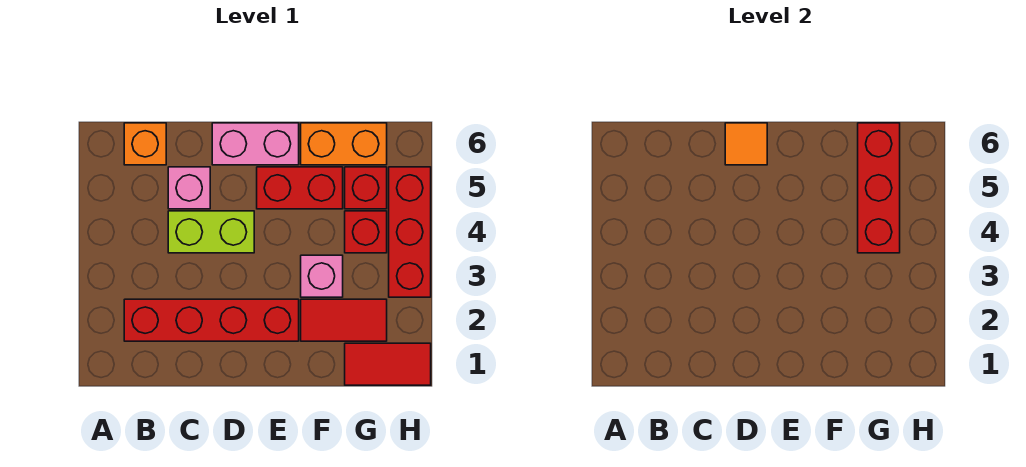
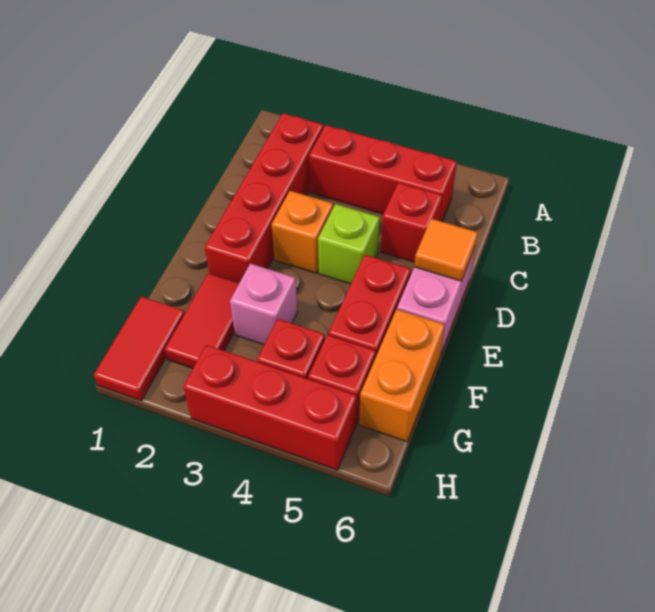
orange brick B6 level 1 -> orange brick D3 level 1
lime brick C4:D4 level 1 -> lime brick D4 level 1
pink brick C5 level 1 -> red brick C5 level 1
red brick G4:G6 level 2 -> red brick B3:B5 level 1

